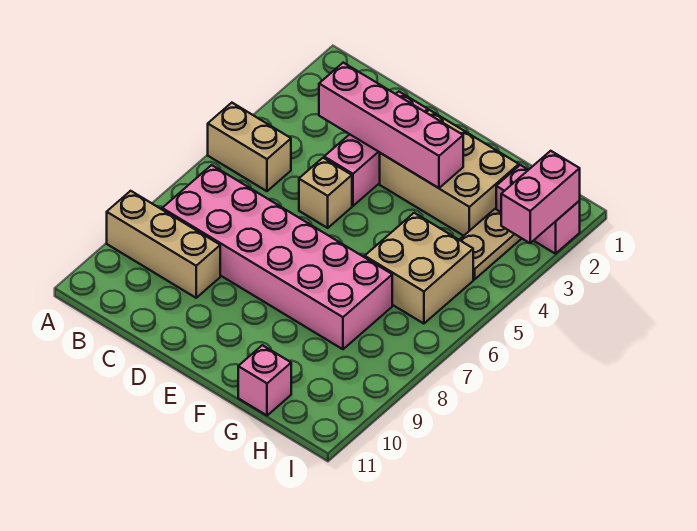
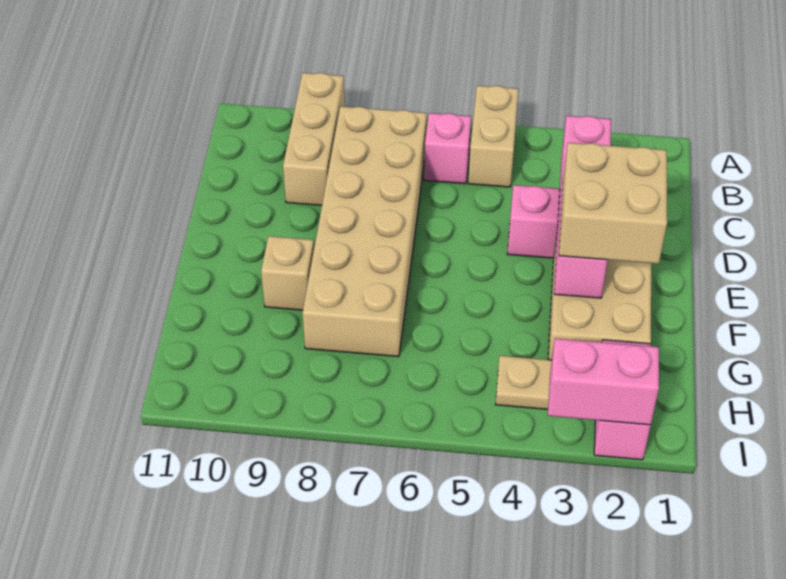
pink brick B7:G8 level 1 -> tan brick B7:G8 level 1
tan brick D5 level 1 -> tan brick F9 level 1
tan brick G5:H6 level 1 -> tan brick E2:F3 level 3
pink brick G11 level 1 -> pink brick B6 level 1

